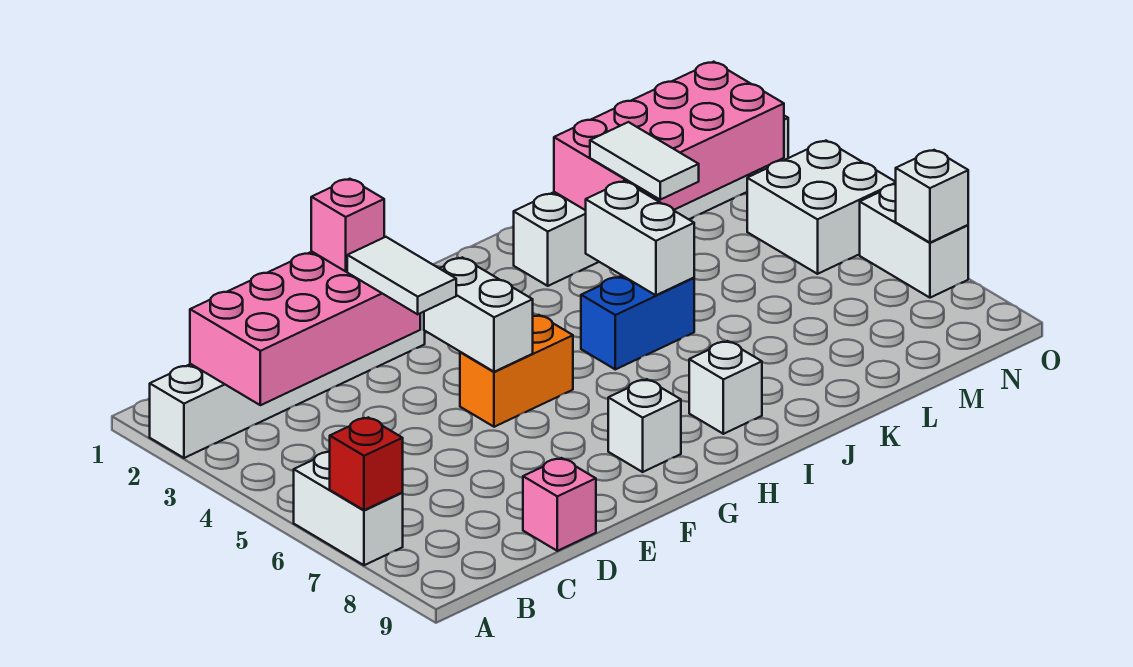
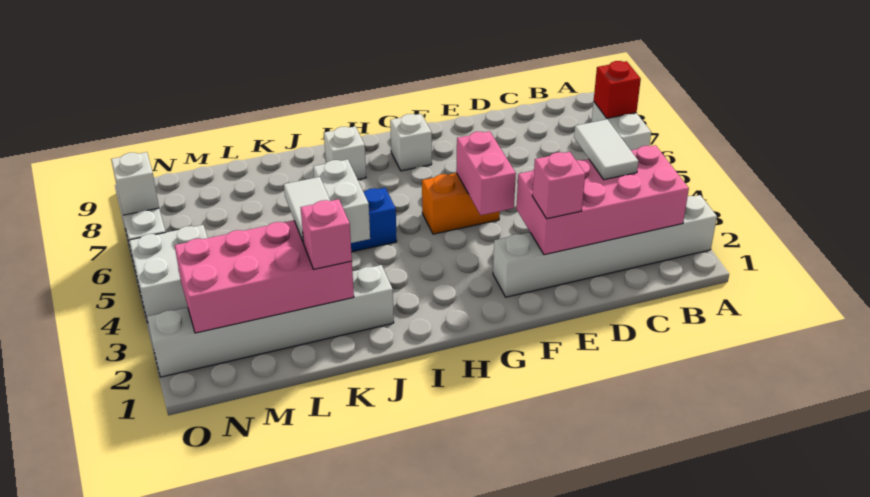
pink brick D9 level 1 -> pink brick K2 level 3
white tile E3:E4 level 3 -> white tile C3:C4 level 3
white brick F4:F5 level 2 -> pink brick F4:F5 level 2

